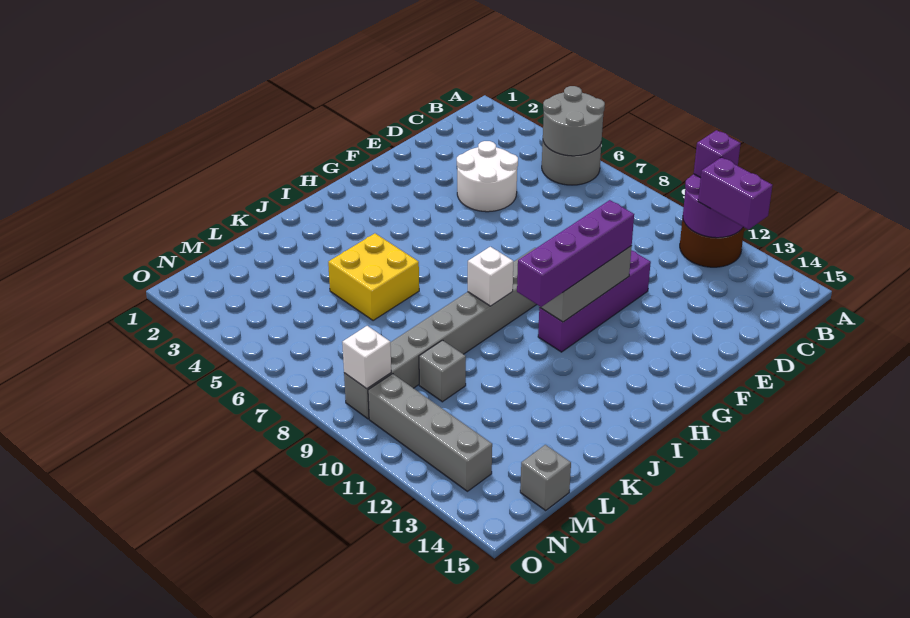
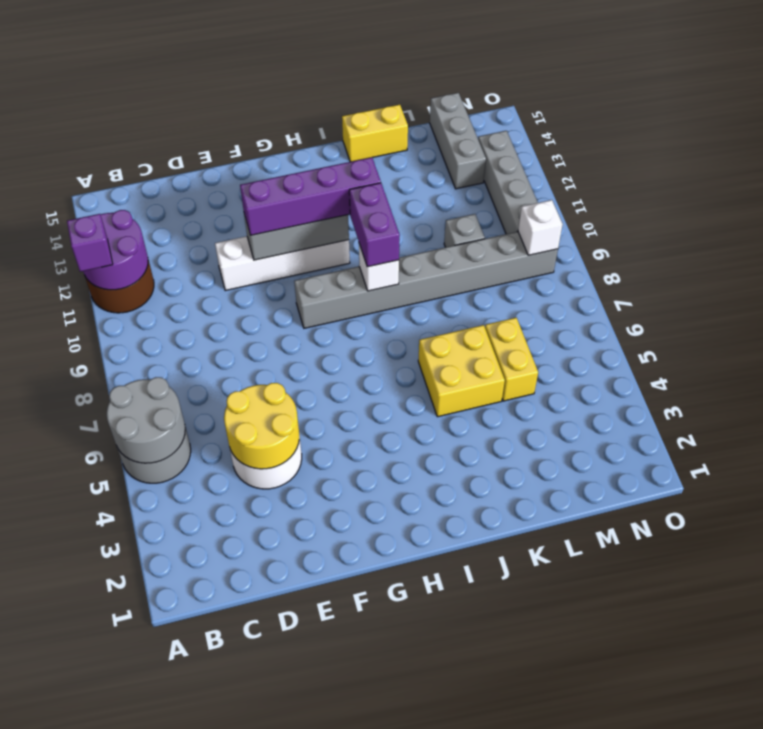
purple brick B12:B13 level 3 -> purple brick I9:I10 level 3
none -> yellow round brick D4:E5 level 2
purple brick E11:H11 level 1 -> white brick E11:H11 level 1
none -> yellow brick J15:K15 level 1
none -> yellow brick L5:L6 level 1
grey brick M15 level 1 -> grey brick M13:M15 level 1

